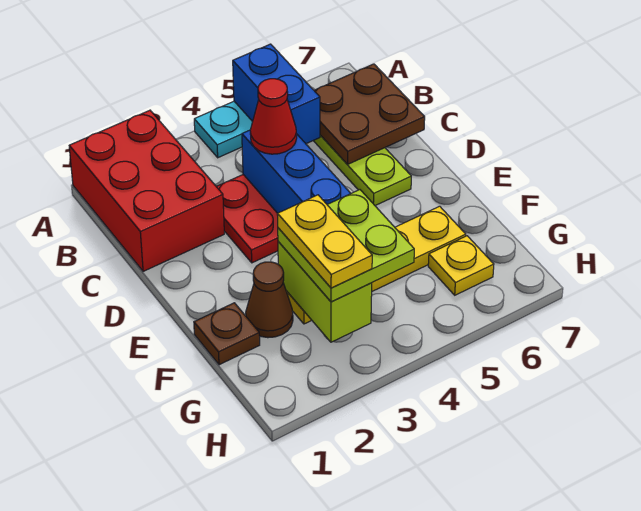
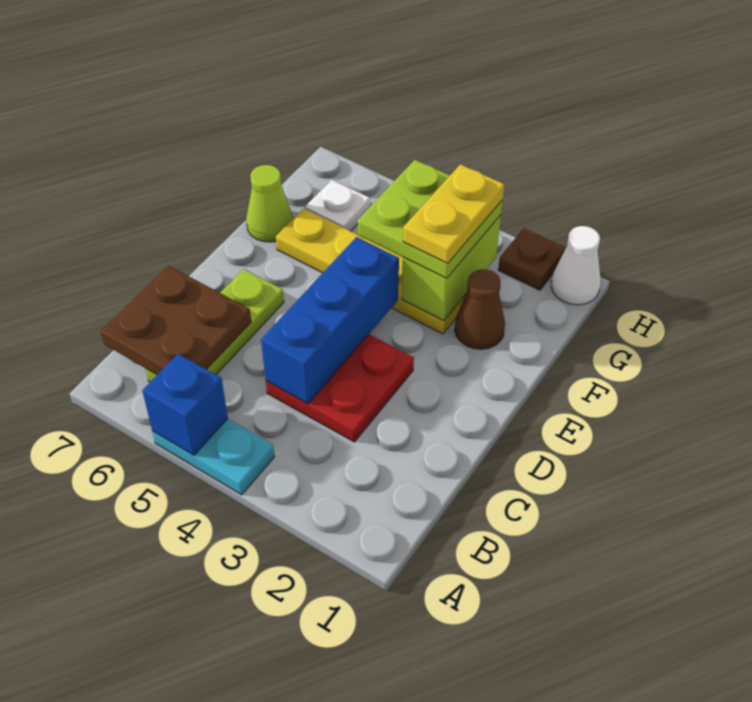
red brick A1:C2 level 1 -> none
blue brick A5:B5 level 2 -> blue brick A5 level 2
red cone C4 level 3 -> none
brown plate F1 level 1 -> brown plate H2 level 1
none -> lime cone F7 level 1
yellow plate G6 level 1 -> white plate G6 level 1
none -> white cone H1 level 1

